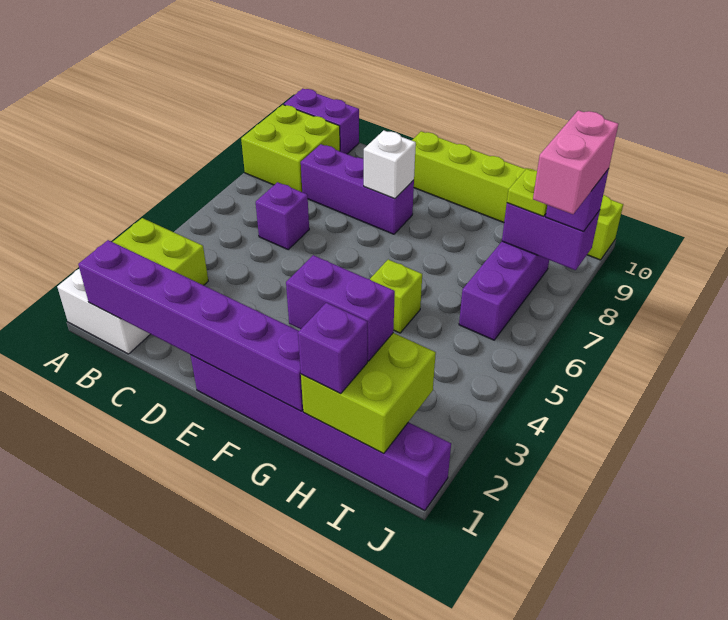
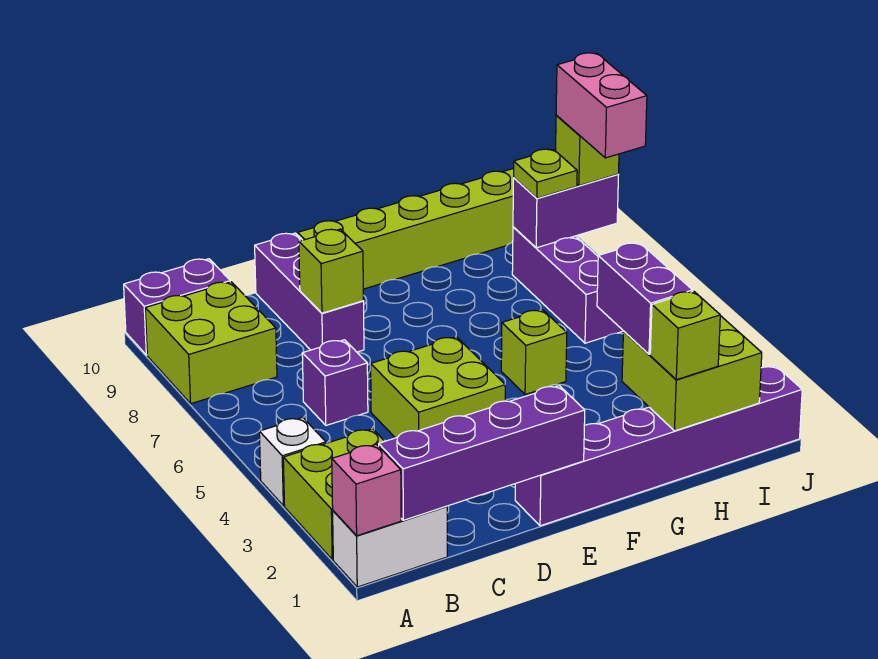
none -> pink brick A1 level 2
purple brick B1:G1 level 2 -> purple brick B1:E1 level 2
purple brick C8:E8 level 1 -> purple brick D8:D10 level 1
none -> lime brick D4:E5 level 1
none -> lime brick D8 level 2
white brick E8 level 2 -> white brick A4 level 1
purple brick G2:H2 level 3 -> purple brick H2:H3 level 3
purple brick H1 level 3 -> lime brick H1 level 3
purple brick J8 level 3 -> lime brick J8 level 3

